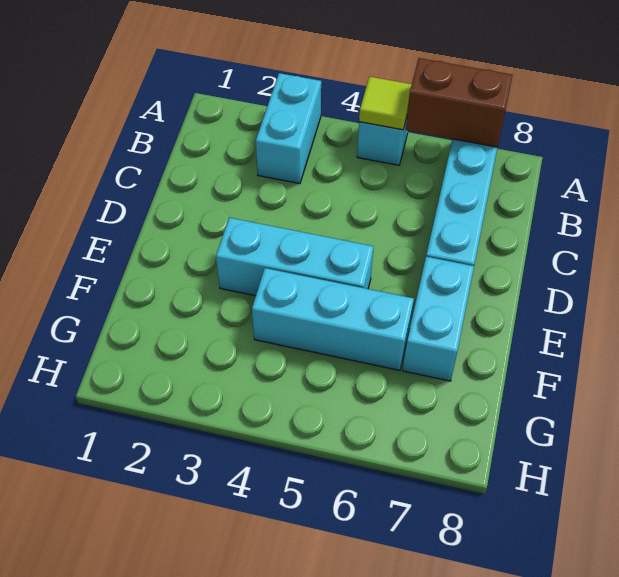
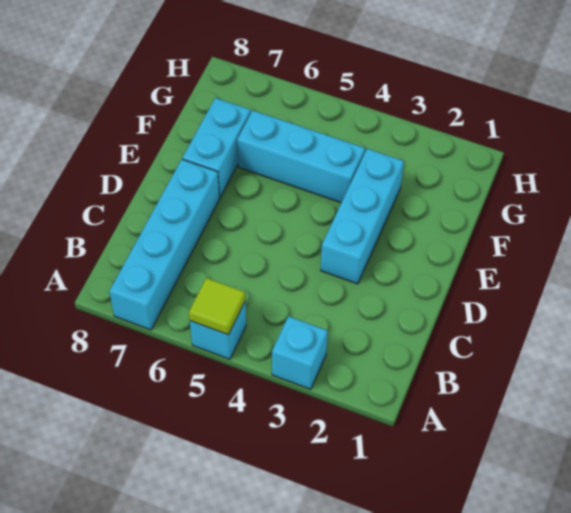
cyan brick A3:B3 level 1 -> cyan brick A3 level 1
brown brick A6:A7 level 2 -> none
cyan brick E3:E5 level 1 -> cyan brick D3:F3 level 1

